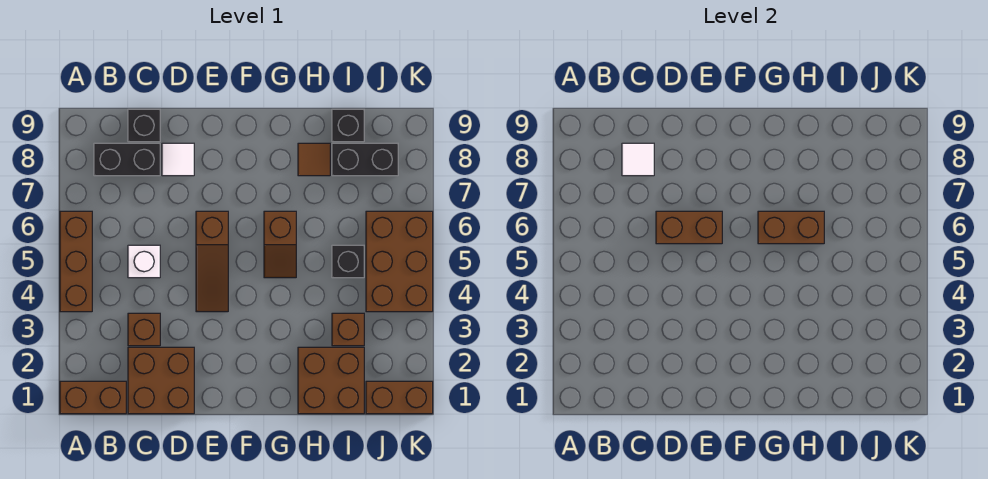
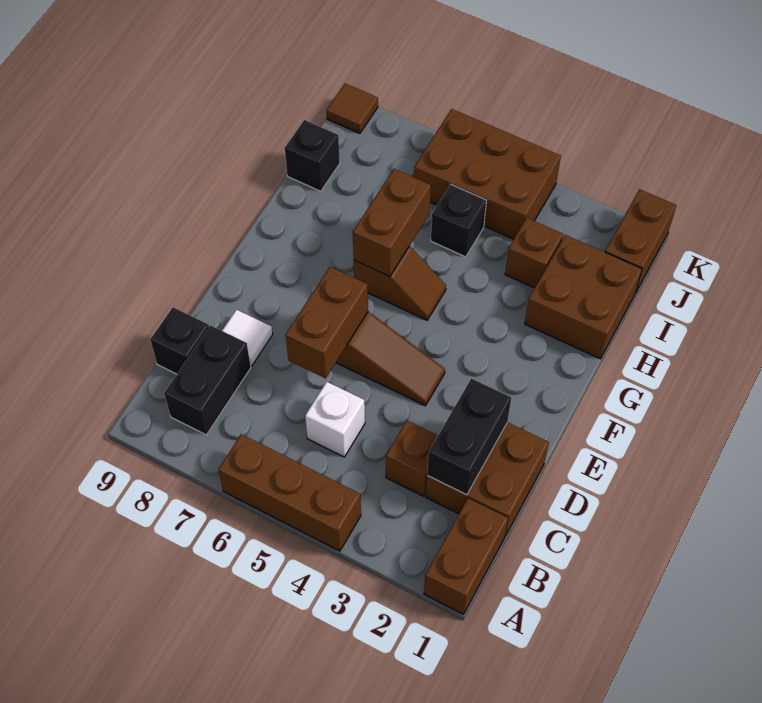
white tile C8 level 2 -> none
brown tile H8 level 1 -> brown tile K9 level 1
black brick I8:J8 level 1 -> black brick C2:D2 level 2

